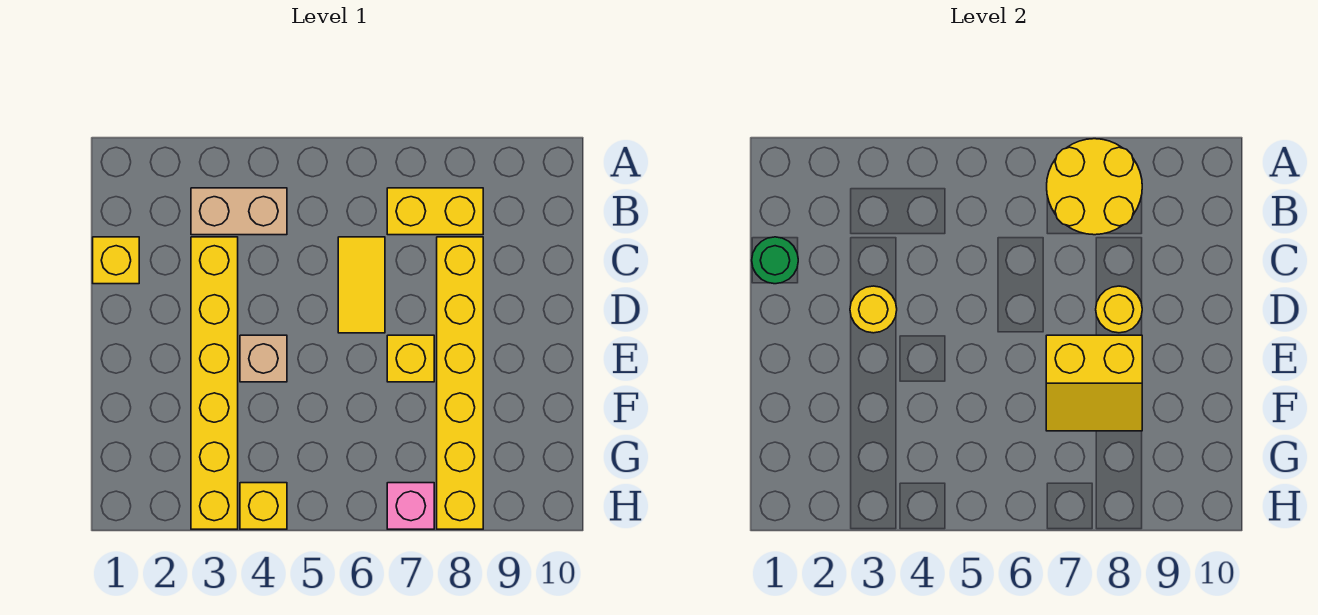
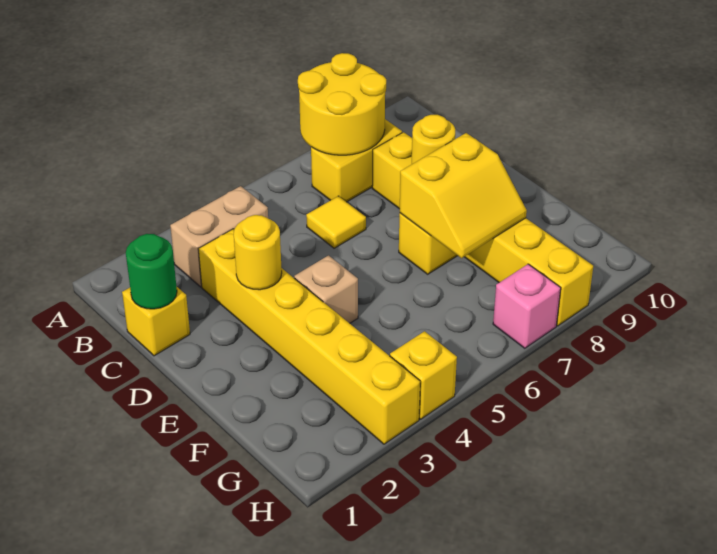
yellow tile C6:D6 level 1 -> yellow tile C6 level 1

